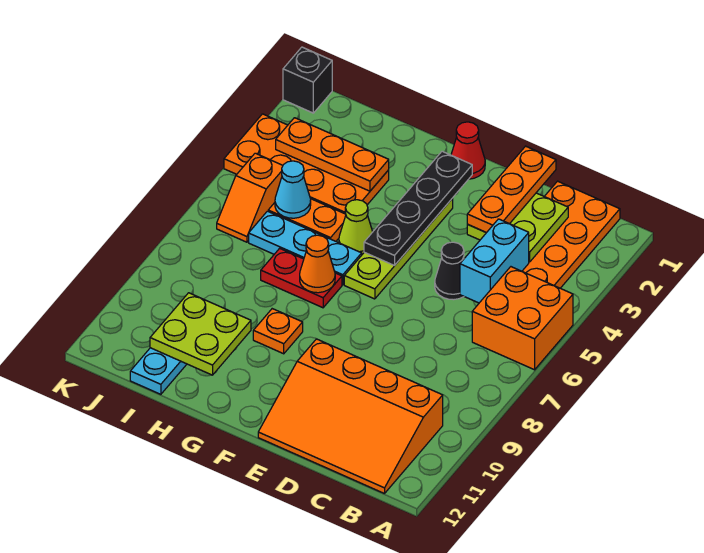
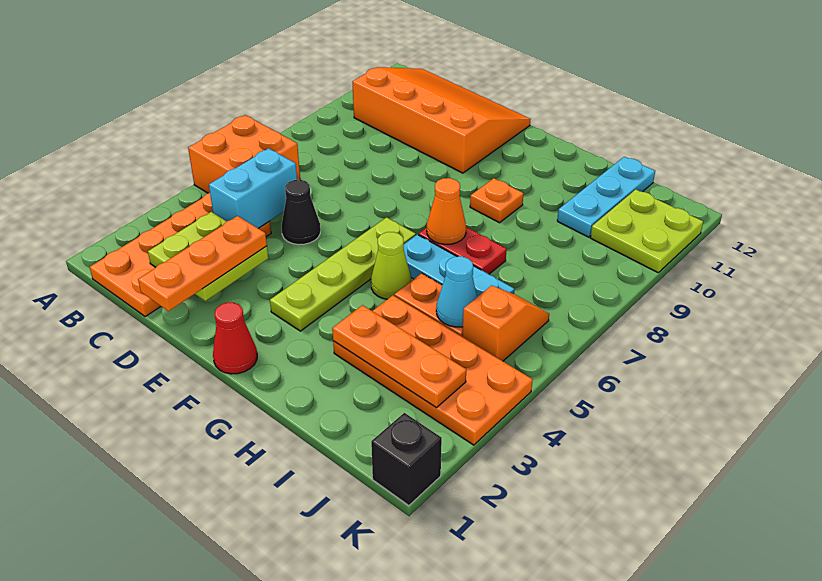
black plate F2:F5 level 2 -> none
lime plate H10:I11 level 2 -> lime plate J10:K11 level 1

